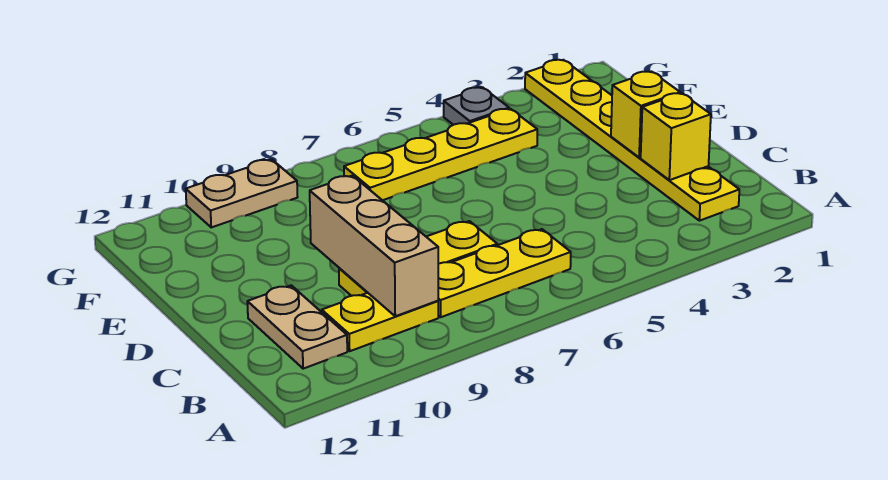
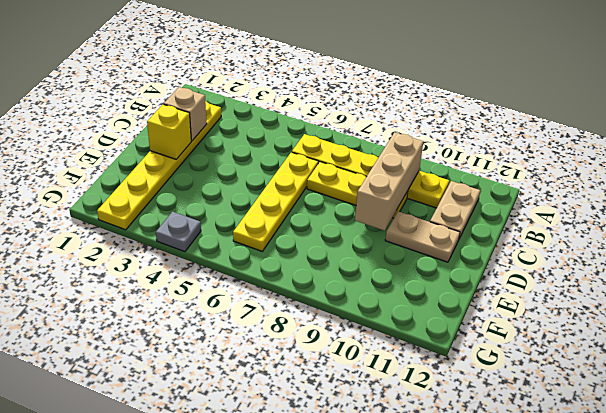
yellow brick C2 level 2 -> tan brick C2 level 2
yellow plate F4:F7 level 1 -> yellow plate C6:F6 level 1
tan plate G9:G10 level 1 -> tan plate D10:D11 level 1

